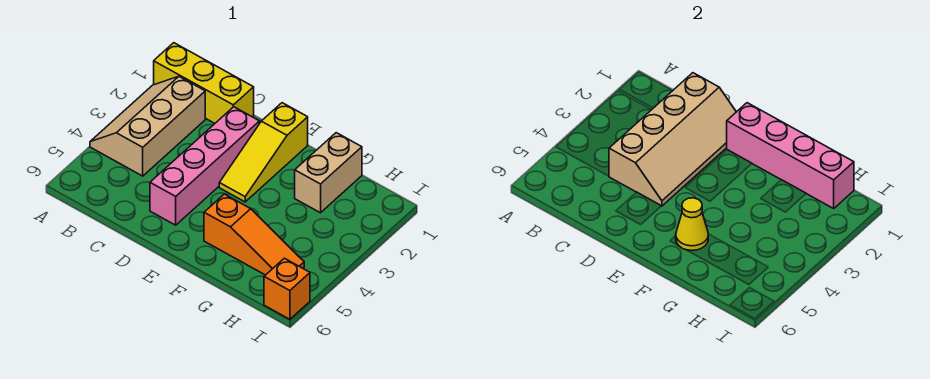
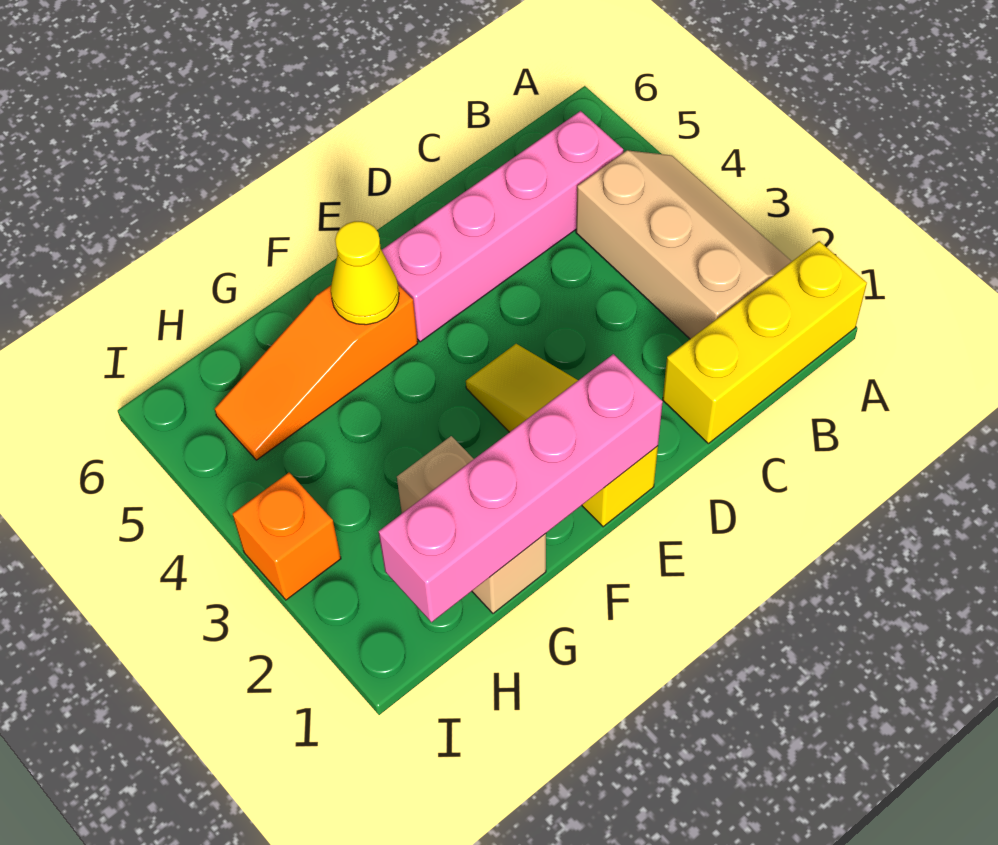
tan slope C1:D4 level 2 top C -> none
pink brick D2:D5 level 1 -> pink brick B5:E5 level 1
orange brick I6 level 1 -> orange brick I3 level 1

